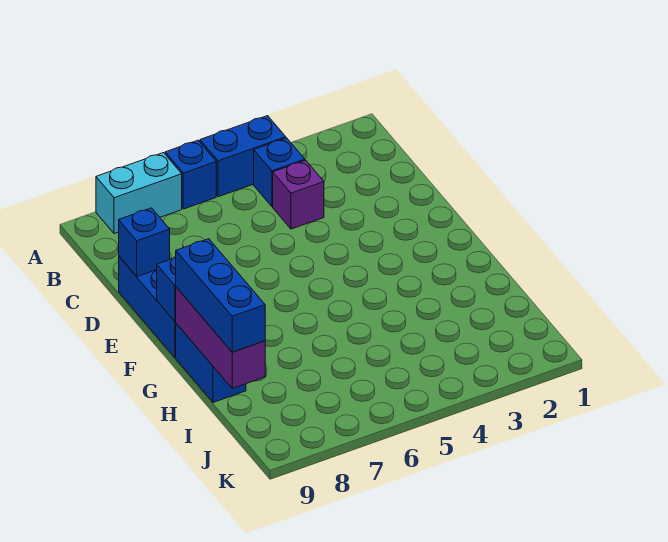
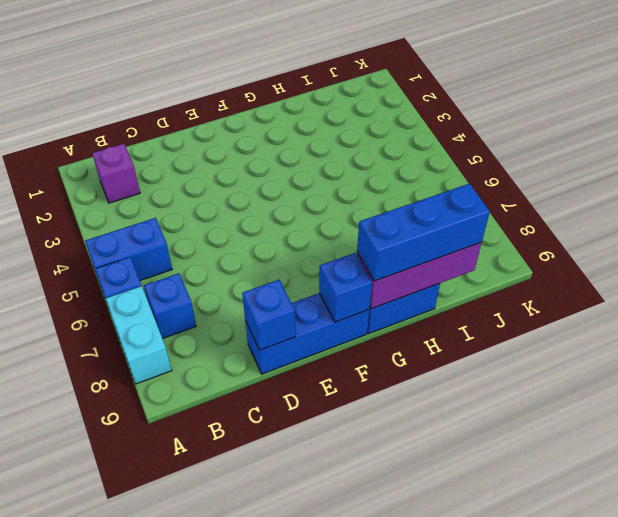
blue brick A4:A5 level 1 -> blue brick A5:B5 level 1
blue brick B4 level 1 -> blue brick B7 level 1
purple brick C4 level 1 -> purple brick B2 level 1

